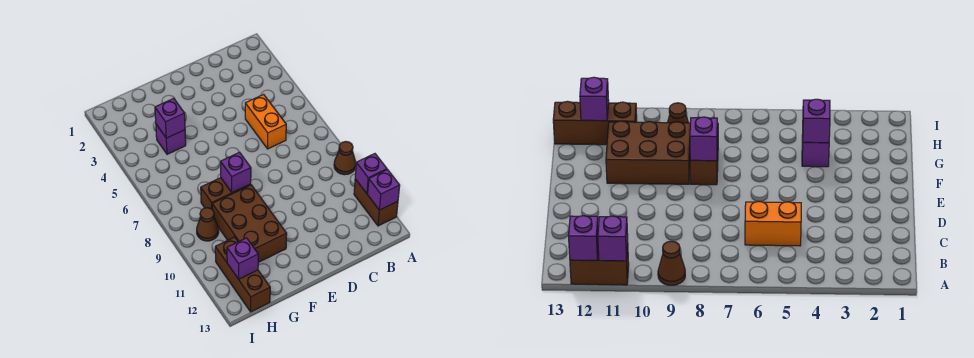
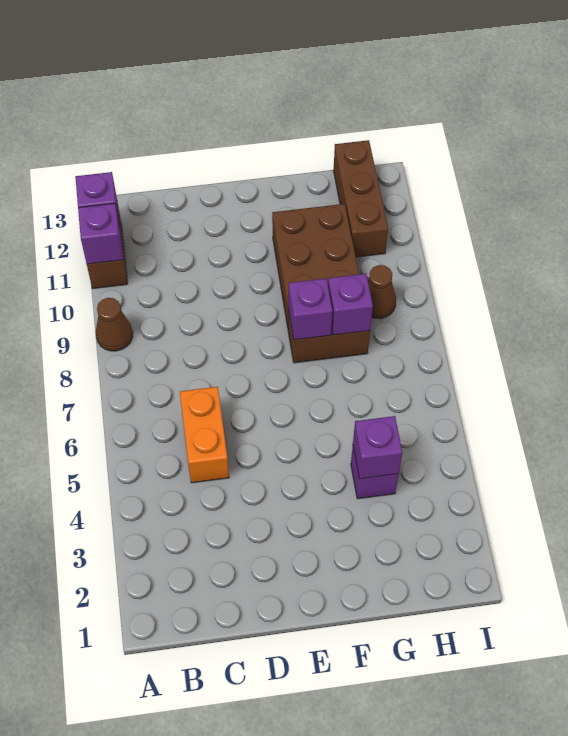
purple brick H12 level 2 -> purple brick G8 level 2

